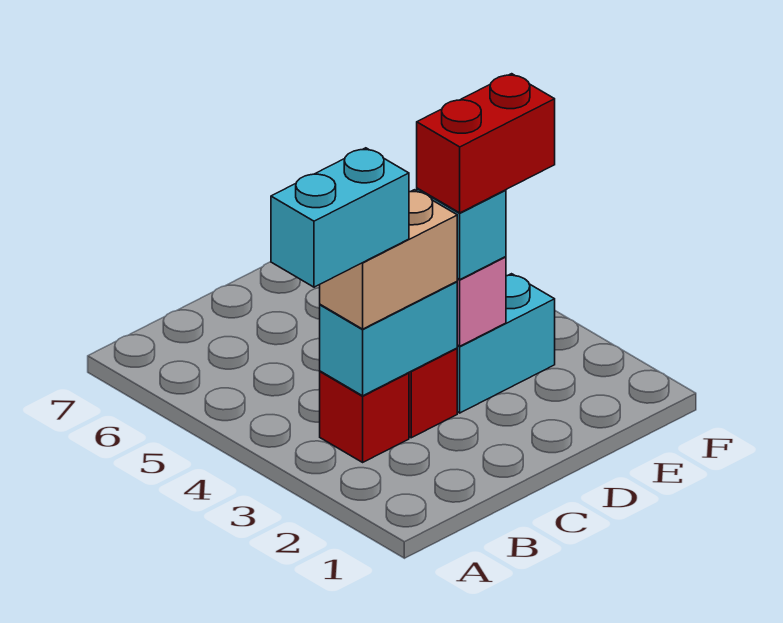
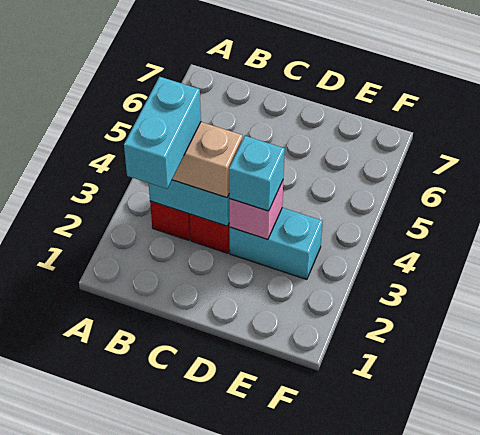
cyan brick A3:B3 level 4 -> cyan brick B2:B3 level 4
red brick D3:E3 level 4 -> none

